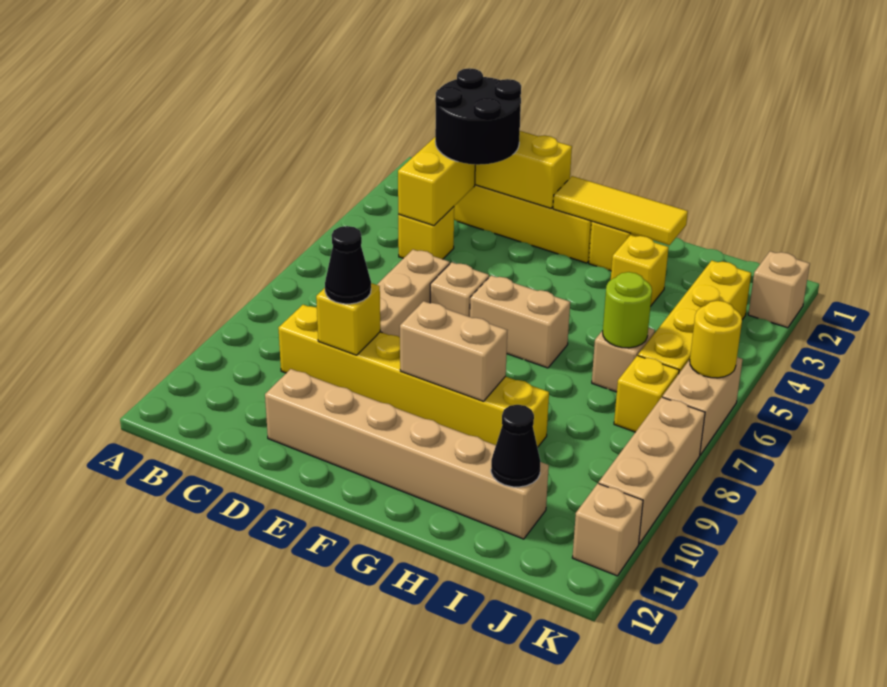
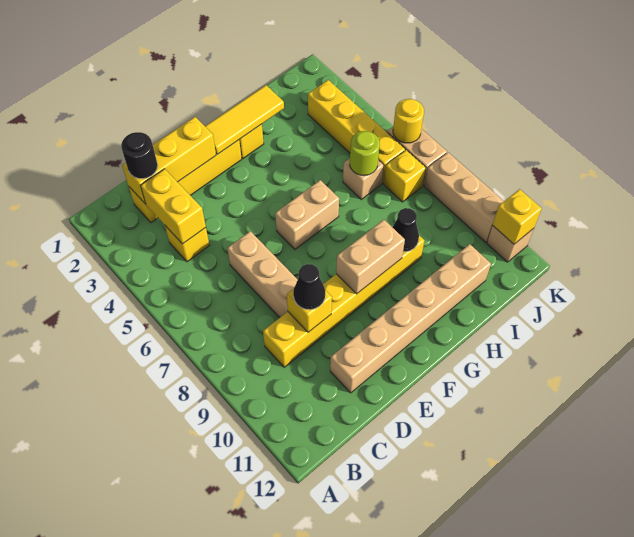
black round brick C2:D3 level 3 -> black round brick C2 level 3
tan brick E6 level 1 -> none
yellow brick H3 level 1 -> yellow brick K11 level 2
black cone I11 level 2 -> black cone H9 level 2
tan brick K2 level 1 -> none

